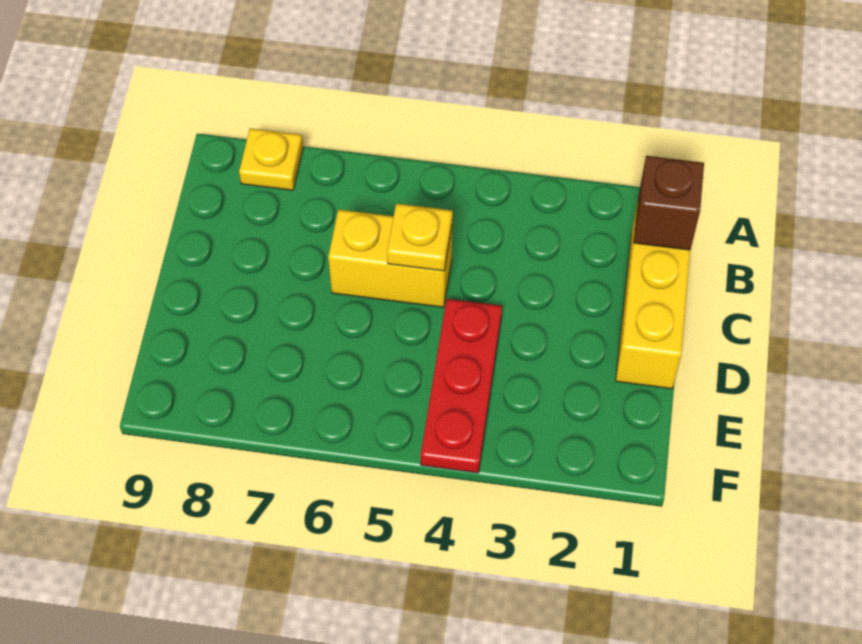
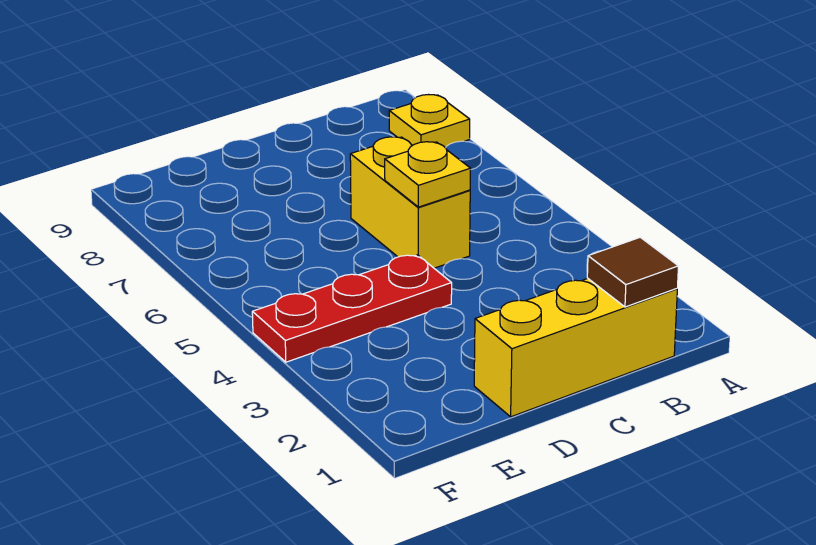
brown brick B1 level 2 -> brown tile B1 level 2

